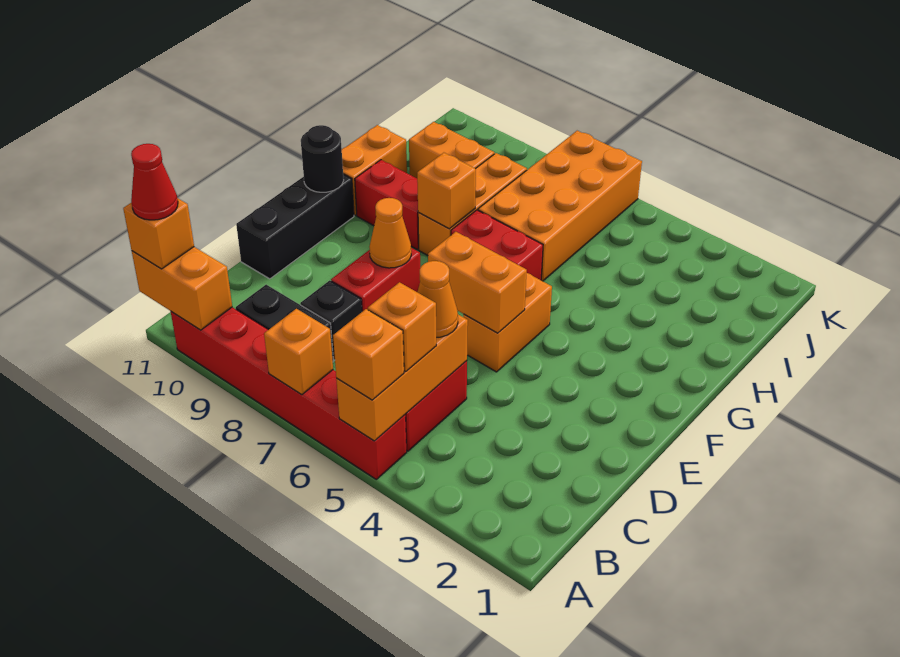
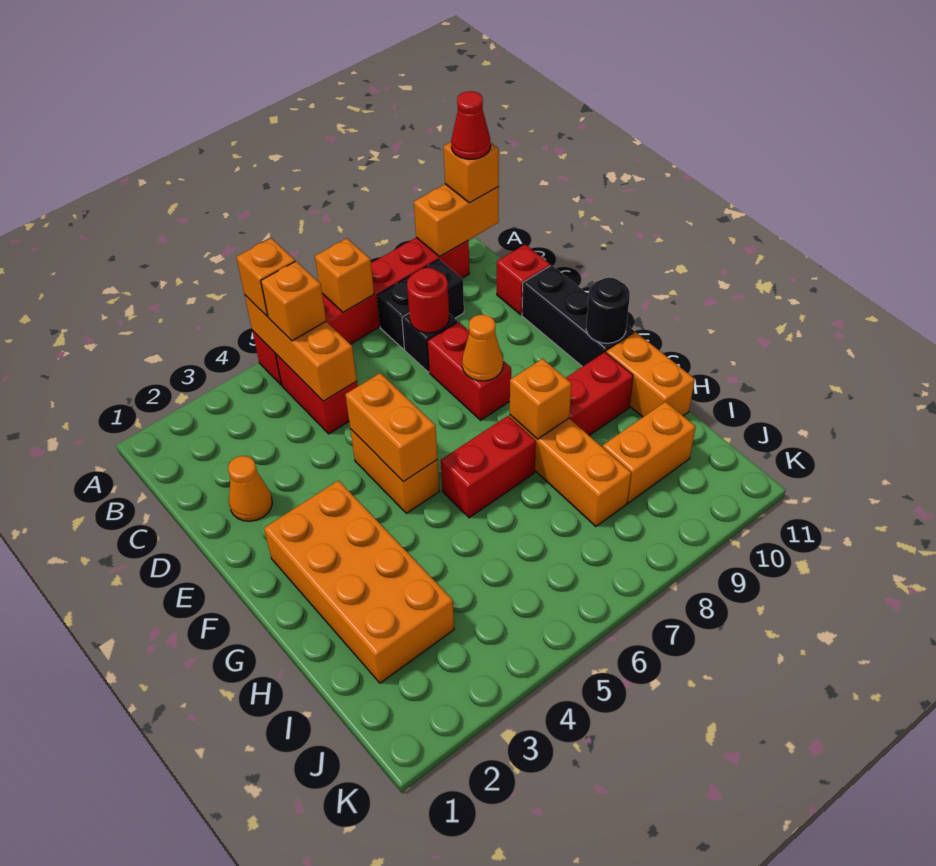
orange cone C5 level 3 -> orange cone D2 level 1
none -> red round brick C8 level 2
none -> red brick C11 level 1
orange brick E5:E6 level 2 -> orange brick E5:F5 level 2
orange brick H6:K7 level 1 -> orange brick F2:I3 level 1

